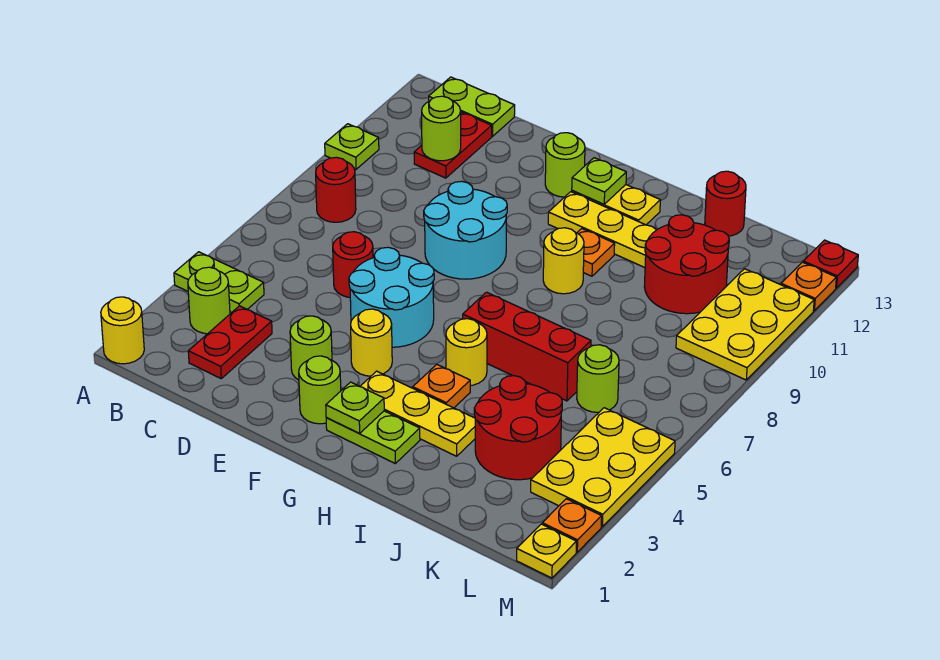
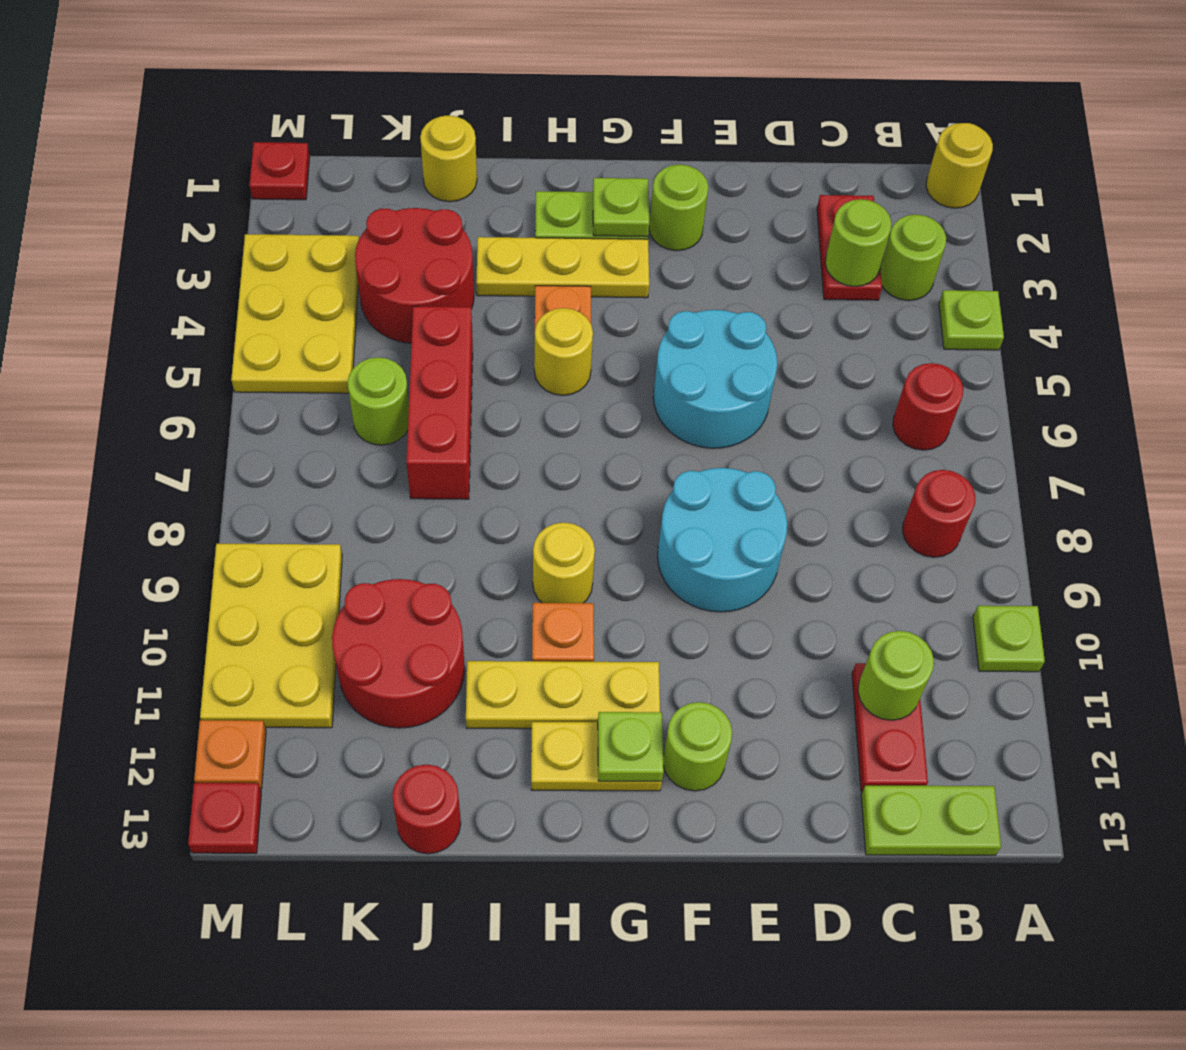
lime plate A4:B4 level 1 -> lime plate A4 level 1
red round brick D6 level 1 -> red round brick B6 level 1
lime round brick E3 level 1 -> lime round brick C3 level 2
yellow round brick F4 level 1 -> yellow round brick J1 level 1
red brick H6:J6 level 1 -> red brick J5:J7 level 1
yellow plate M1 level 1 -> red plate M1 level 1
orange plate M2 level 1 -> none

